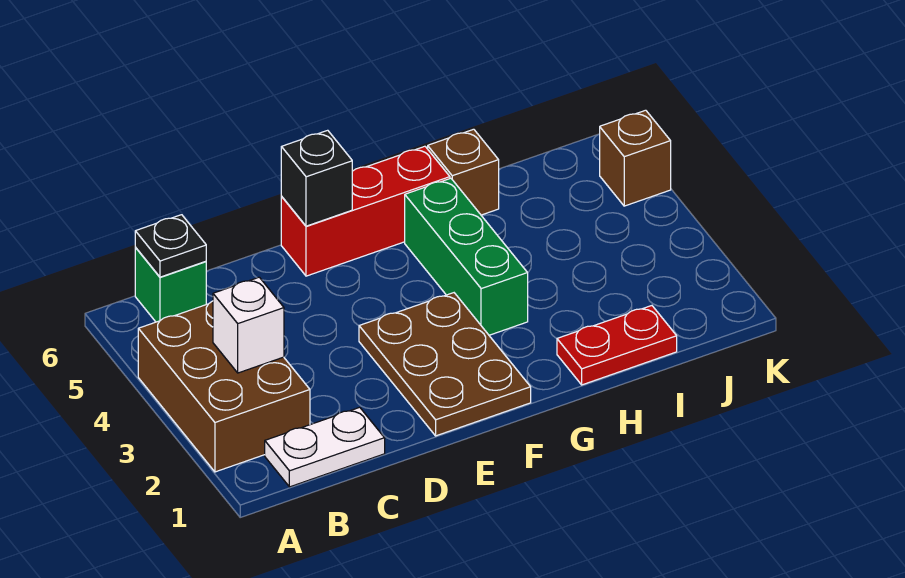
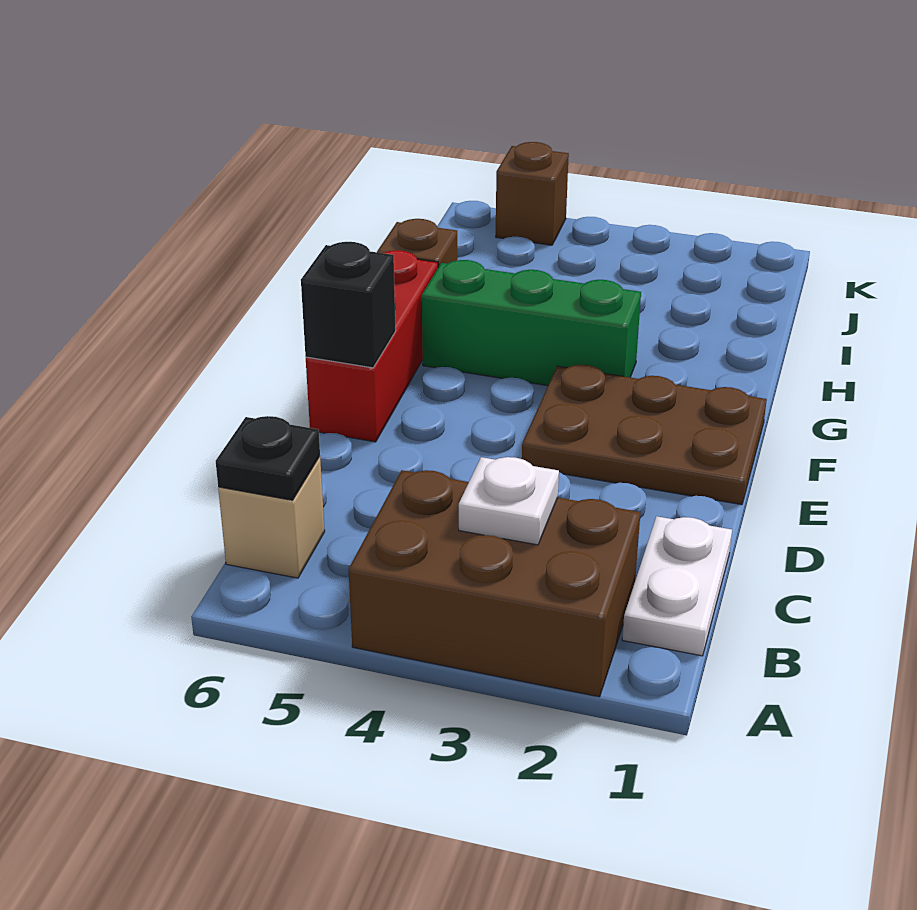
white brick B3 level 2 -> white plate B3 level 2
green brick B6 level 1 -> tan brick B6 level 1
red plate H1:I1 level 1 -> none

